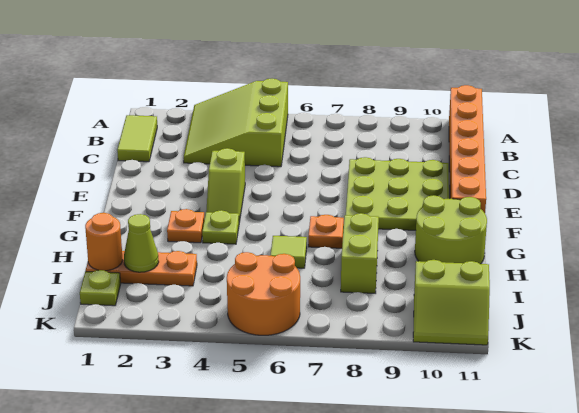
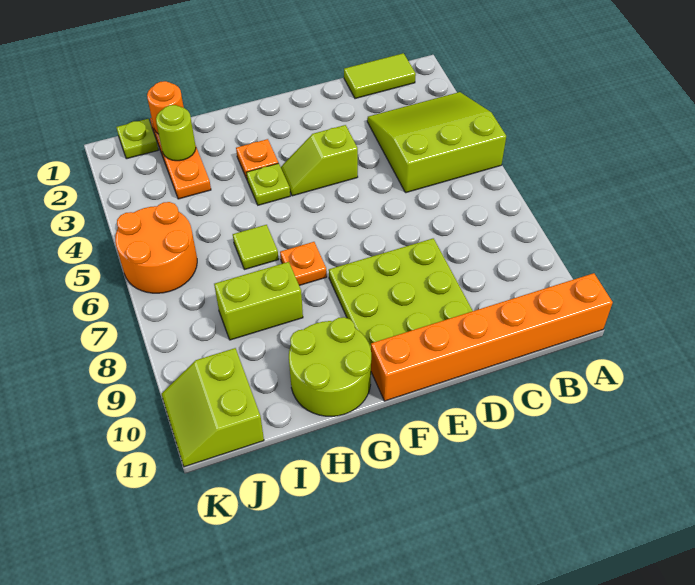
lime cone I2 level 2 -> lime round brick I2 level 2

